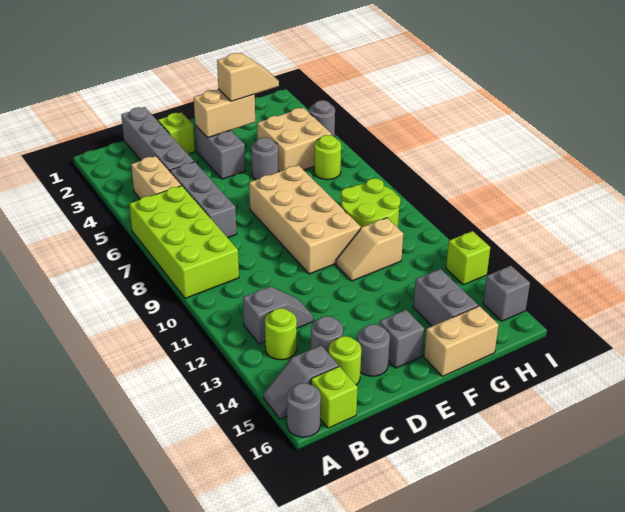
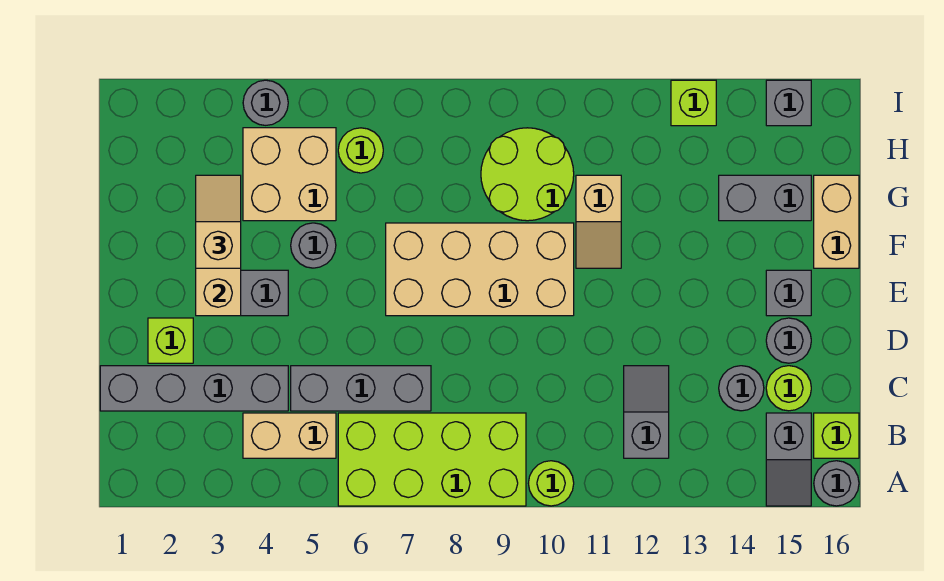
lime round brick B13 level 1 -> lime round brick A10 level 1

